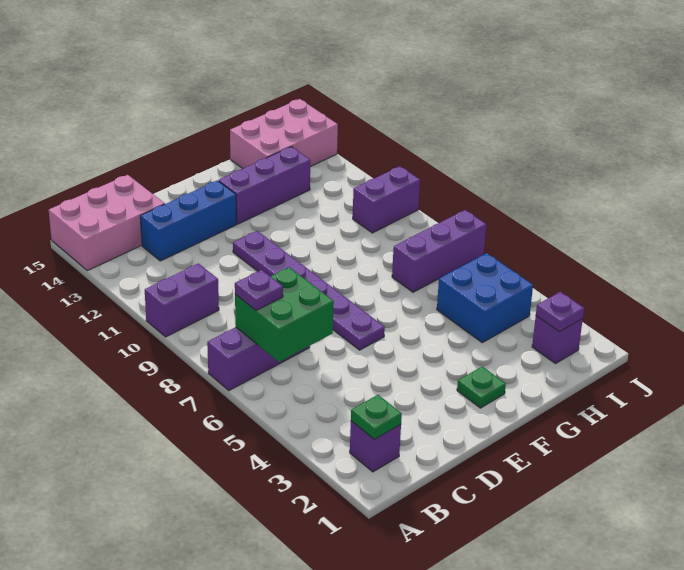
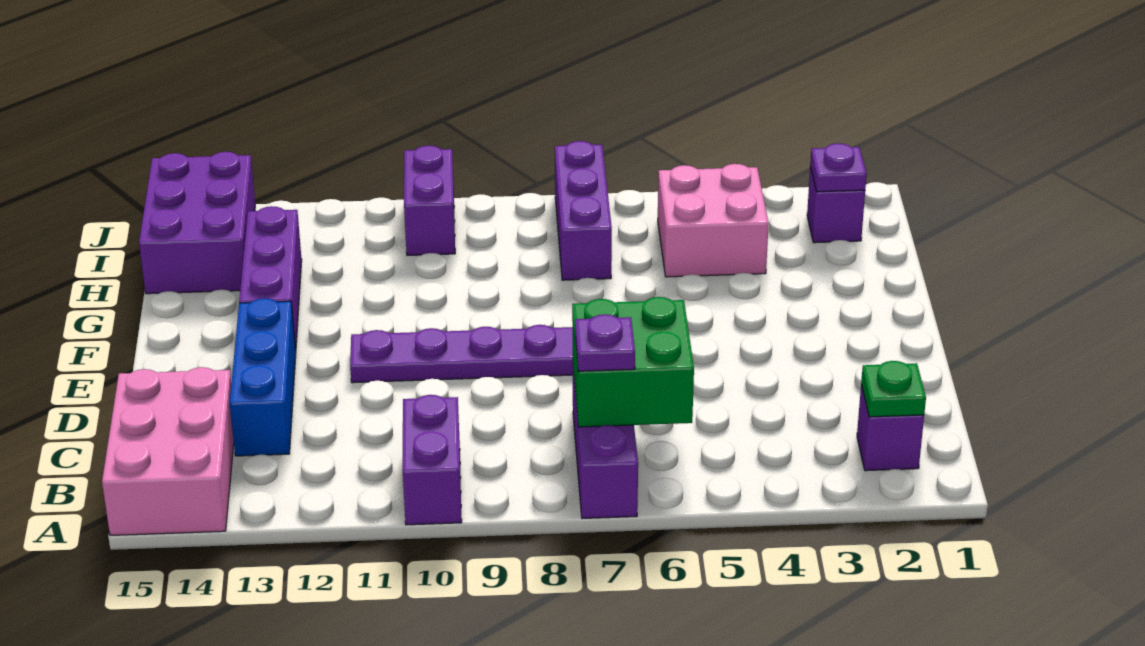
green plate F2 level 1 -> none
blue brick H4:I5 level 1 -> pink brick H4:I5 level 1
pink brick H14:J15 level 1 -> purple brick H14:J15 level 1

